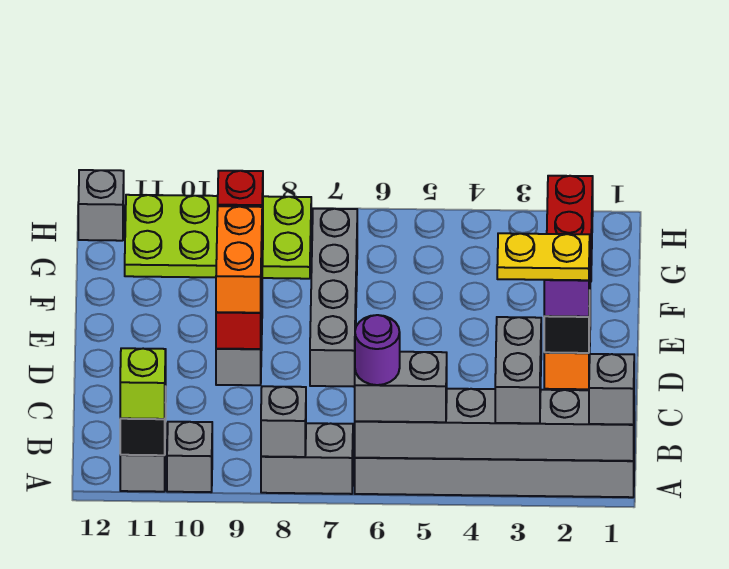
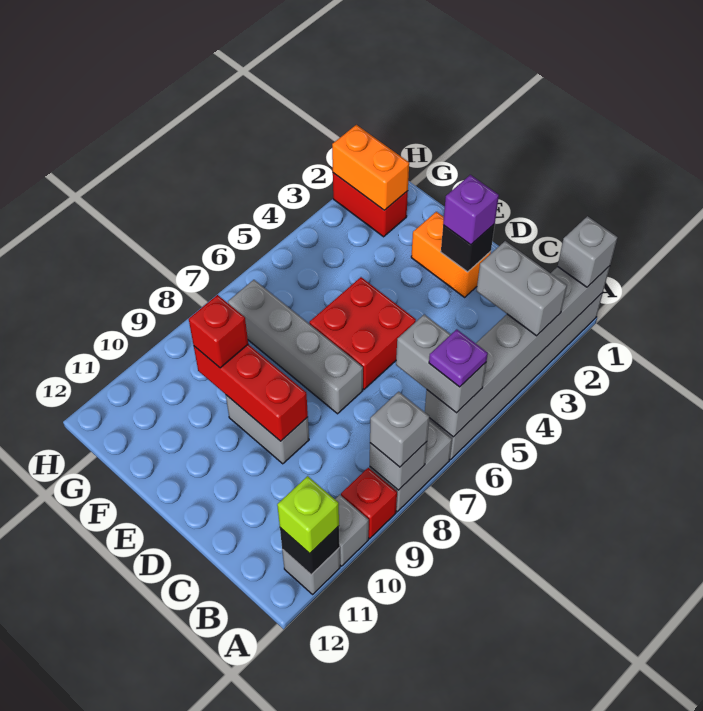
grey brick A5:A6 level 3 -> grey brick A6:B6 level 3
purple round brick A6 level 4 -> purple plate A6 level 4
none -> red brick A9 level 1
yellow plate D2:D3 level 4 -> none
none -> red brick D5:E6 level 1
orange brick D9:E9 level 3 -> orange brick G2:H2 level 2
lime plate G8:H11 level 1 -> none
grey brick H12 level 1 -> grey brick A8 level 3

